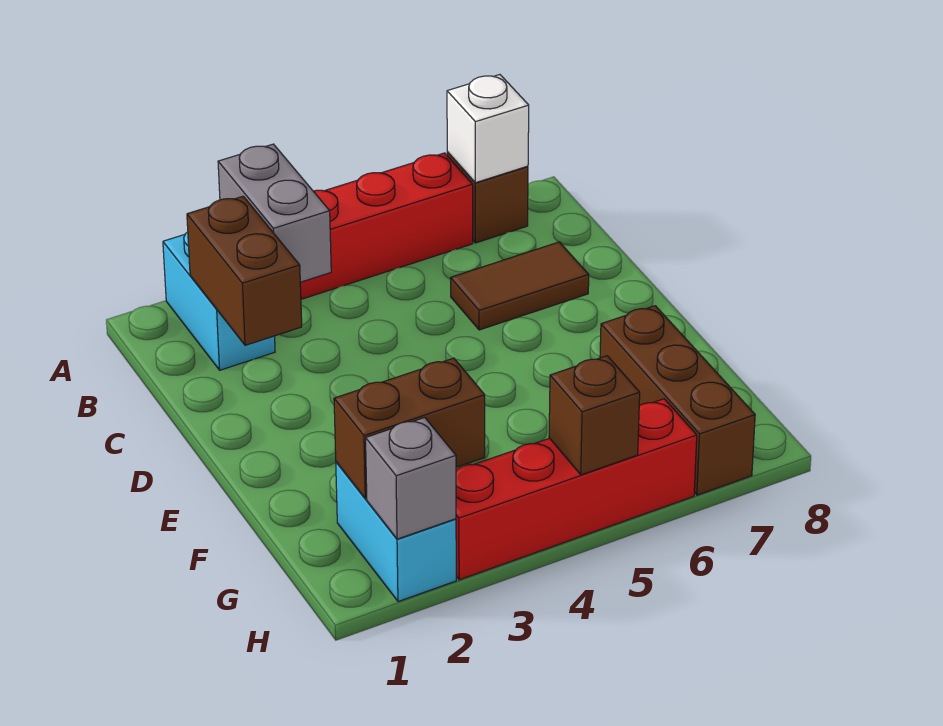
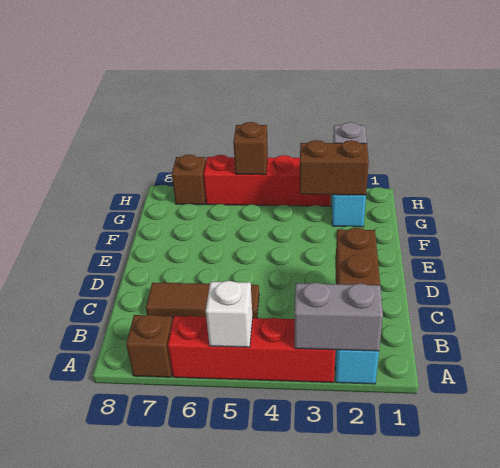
grey brick A3:B3 level 2 -> grey brick A2:A3 level 2
white brick A7 level 2 -> white brick A5 level 2
brown tile C6:C7 level 1 -> brown tile C5:C7 level 1
brown brick F7:H7 level 1 -> brown brick H7 level 1

